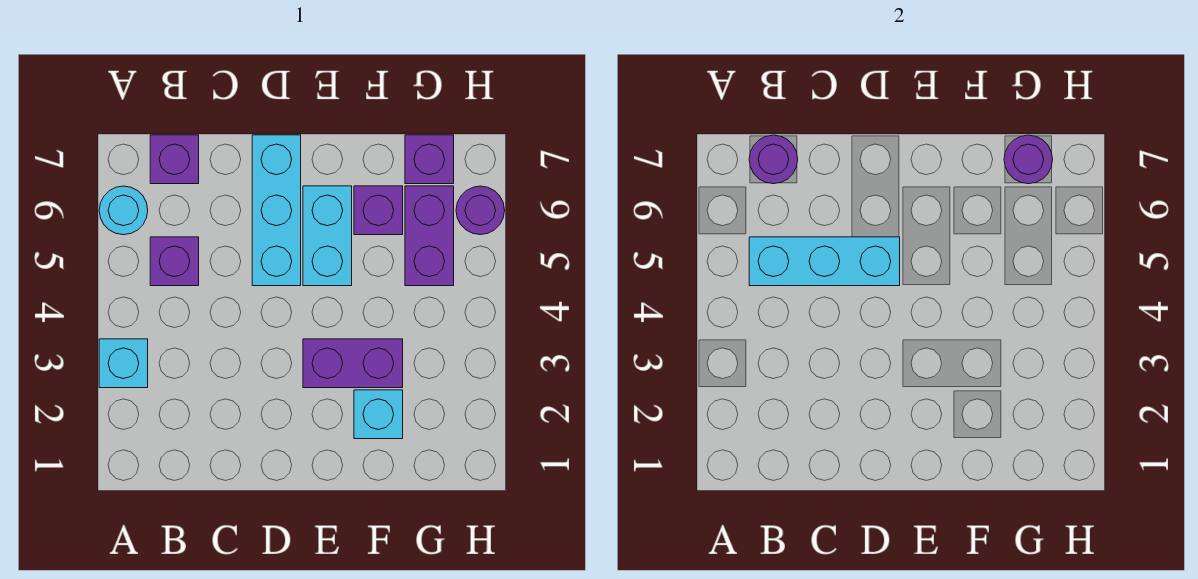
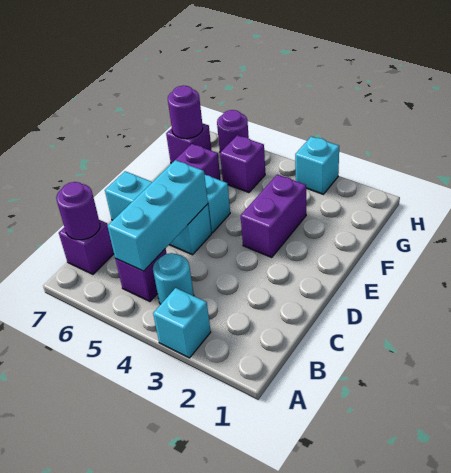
cyan round brick A6 level 1 -> cyan round brick B4 level 1
cyan brick F2 level 1 -> cyan brick H3 level 1
purple brick G5:G6 level 1 -> purple brick G5 level 1

